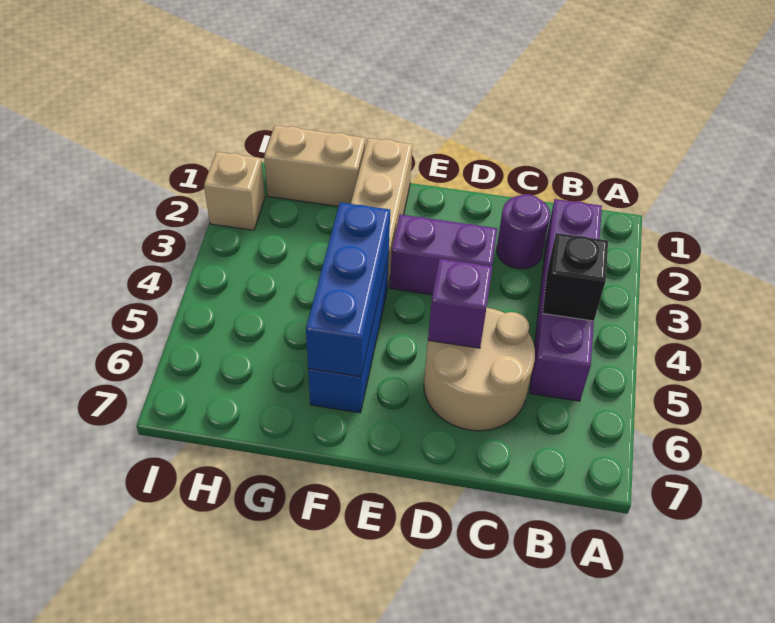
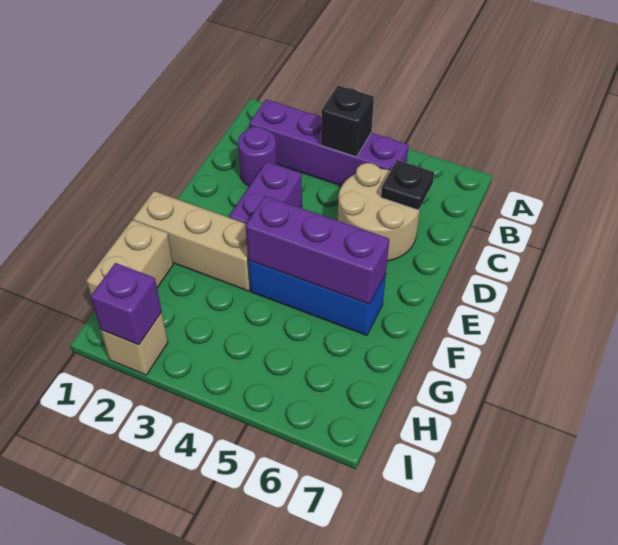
none -> black plate C6 level 2
purple brick D5 level 2 -> purple brick I2 level 2
blue brick F4:F6 level 2 -> purple brick F4:F6 level 2

